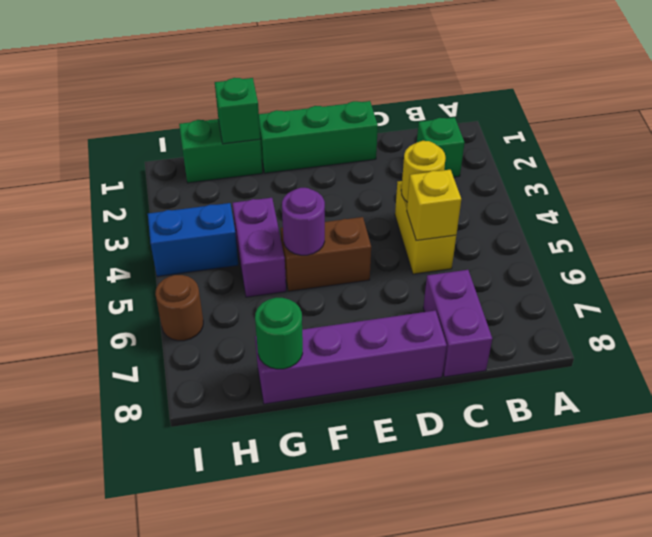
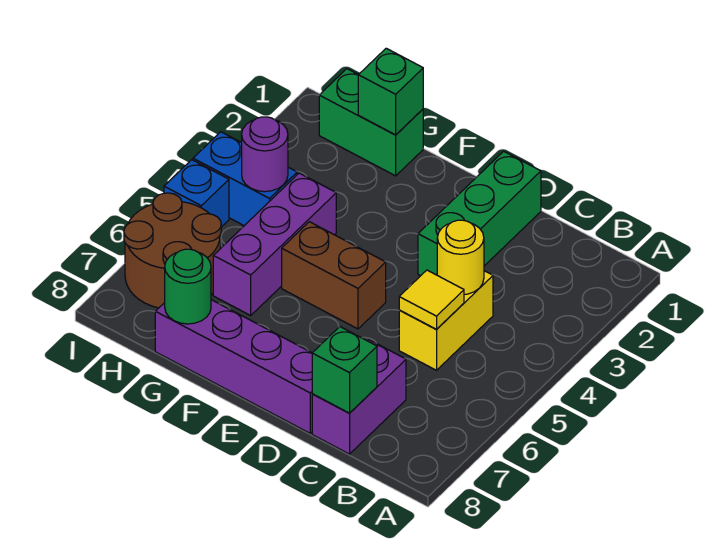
green brick B2 level 1 -> green brick C8 level 2
yellow brick C5 level 2 -> yellow tile C5 level 2
green brick D1:F1 level 1 -> green brick D1:D3 level 1
purple round brick F5 level 2 -> purple round brick H4 level 2
purple brick G4:G5 level 1 -> purple brick G4:G6 level 1
none -> blue brick I5 level 1
brown round brick I6 level 1 -> brown round brick H6:I7 level 1

